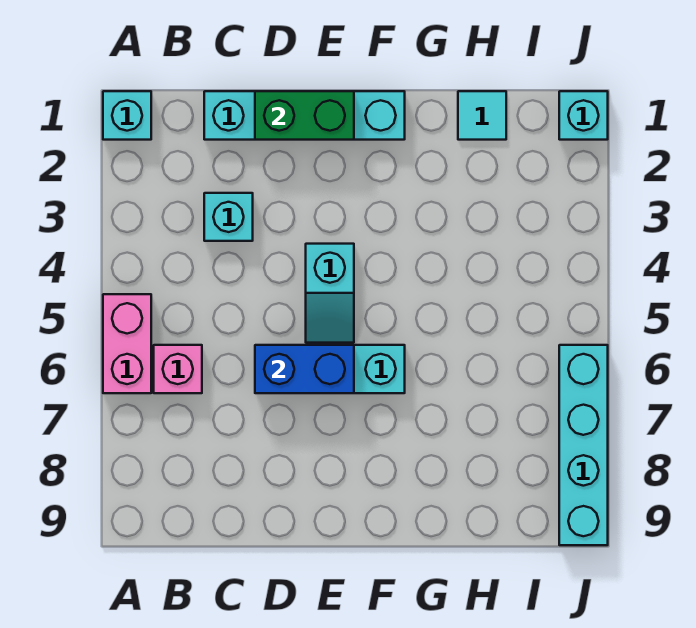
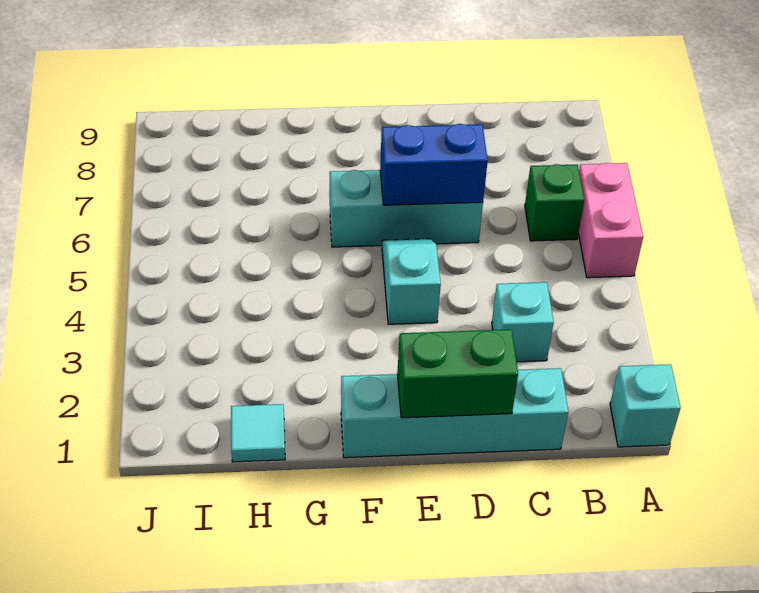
pink brick B6 level 1 -> green brick B6 level 1
cyan brick J1 level 1 -> none
cyan brick J6:J9 level 1 -> none

